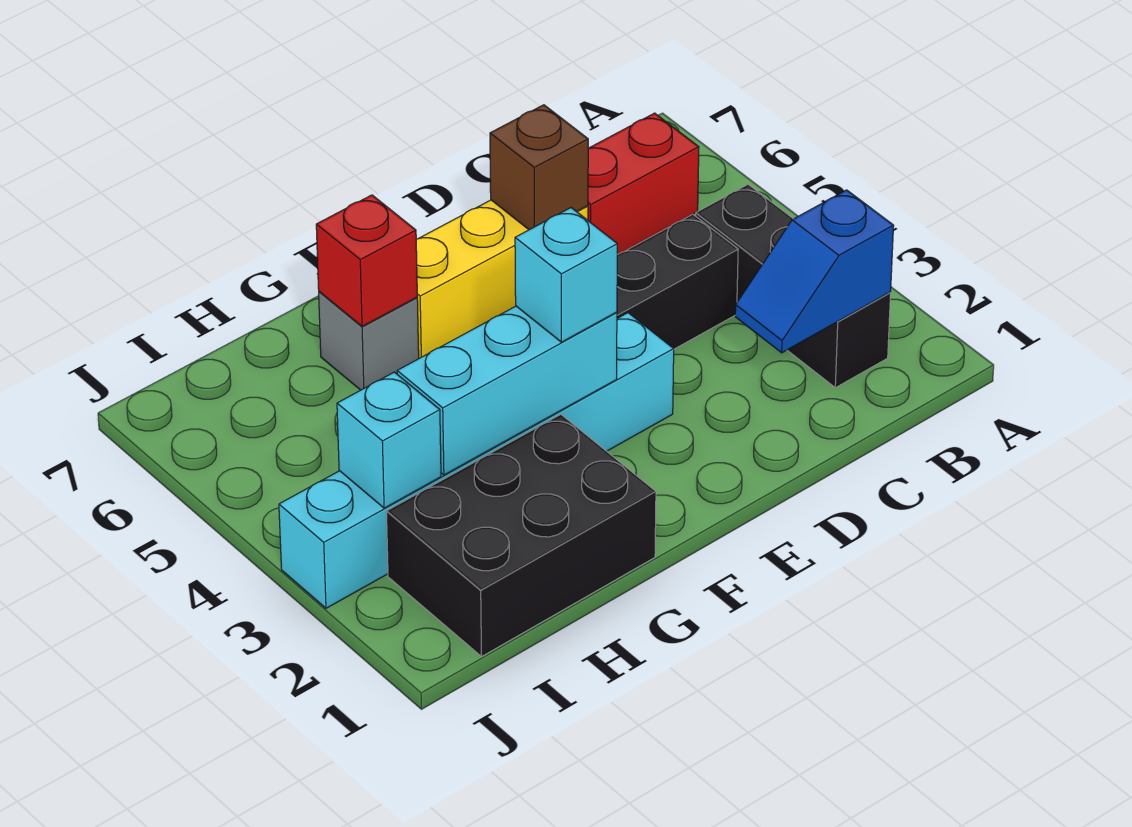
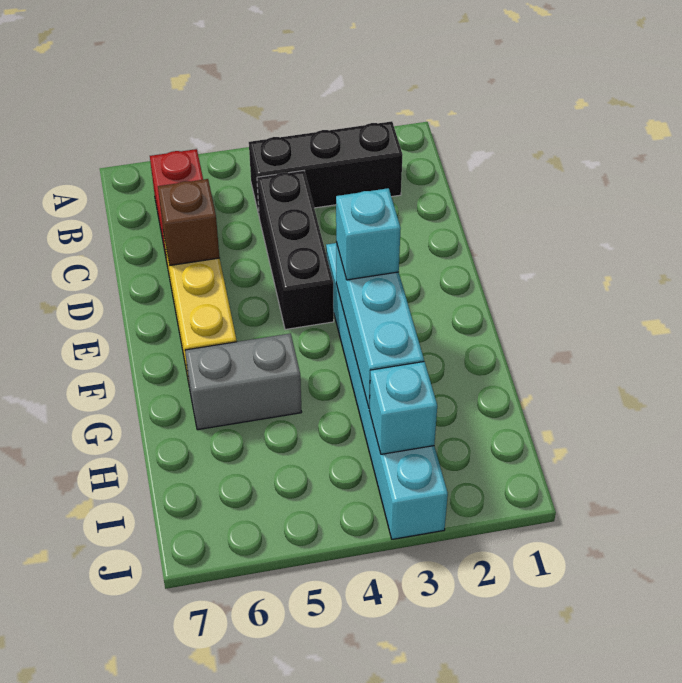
blue slope B2:C2 level 2 top B -> none
black brick G1:I2 level 1 -> none
grey brick G6 level 1 -> grey brick G5:G6 level 1
red brick G6 level 2 -> none

